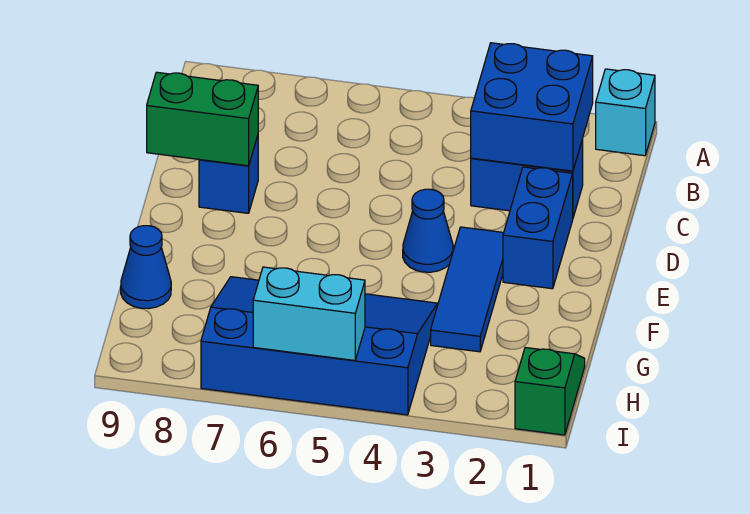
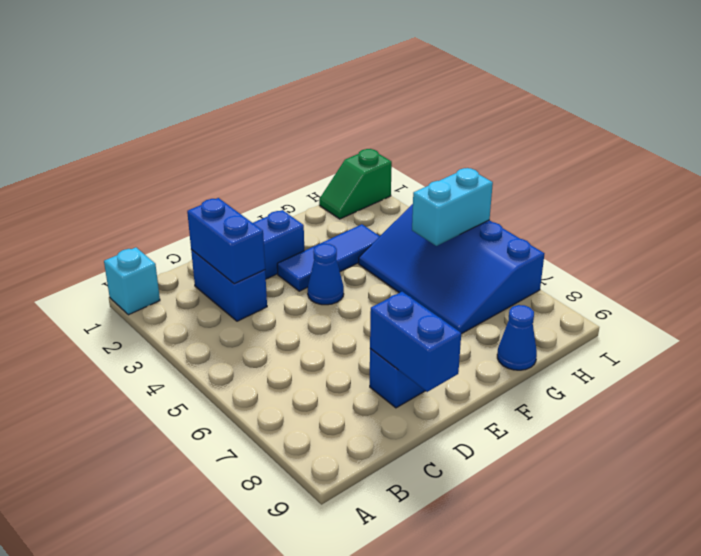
blue brick B2:C3 level 2 -> blue brick C2:C3 level 2
green brick D8:D9 level 2 -> blue brick D8:D9 level 2
cyan brick I5:I6 level 2 -> cyan brick H5:I5 level 2

